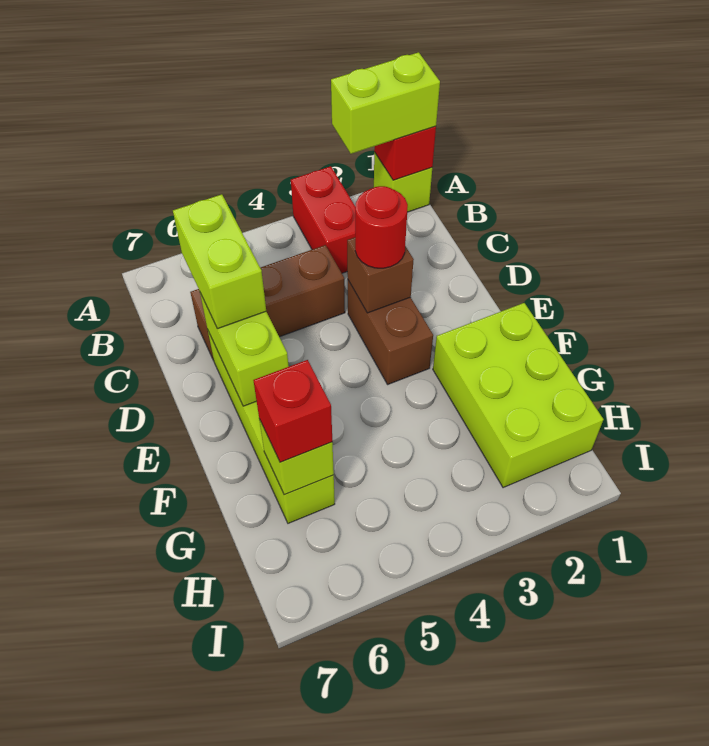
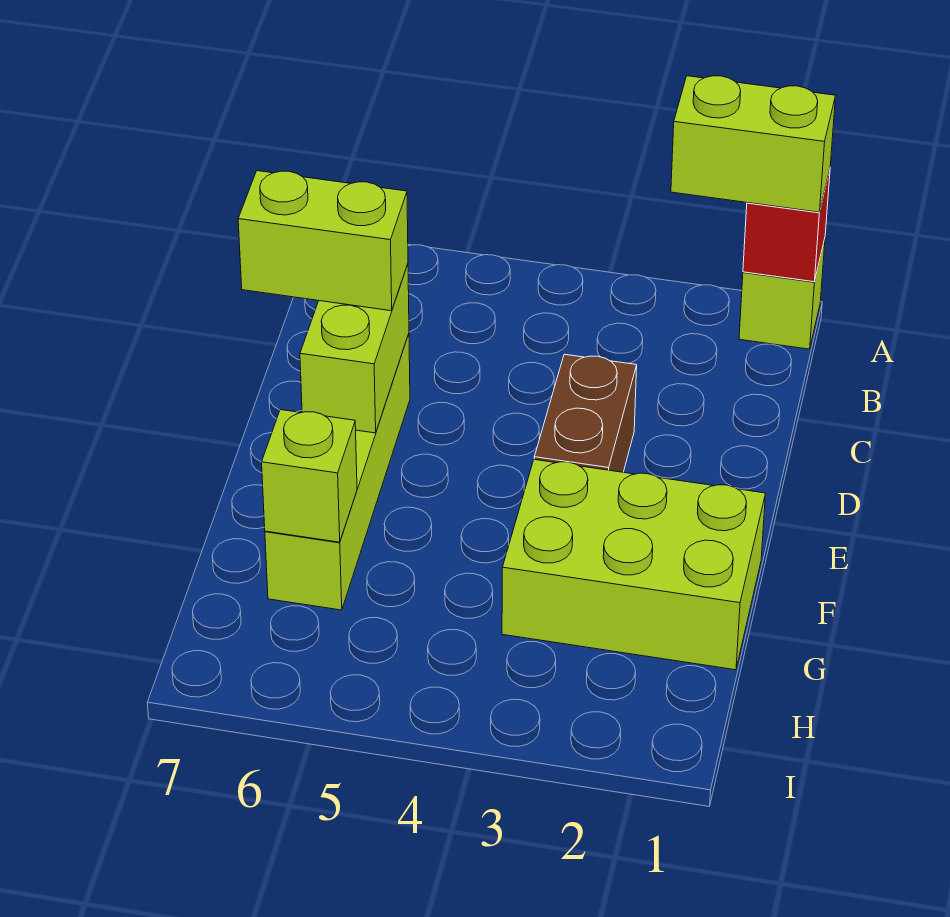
red brick A3:B3 level 1 -> none
brown brick C4:C6 level 1 -> none
lime brick C6:D6 level 3 -> lime brick D6:D7 level 3
brown brick D3 level 2 -> none
red round brick D3 level 3 -> none
lime brick F1:H2 level 1 -> lime brick F1:G3 level 1
red brick G6 level 3 -> none

